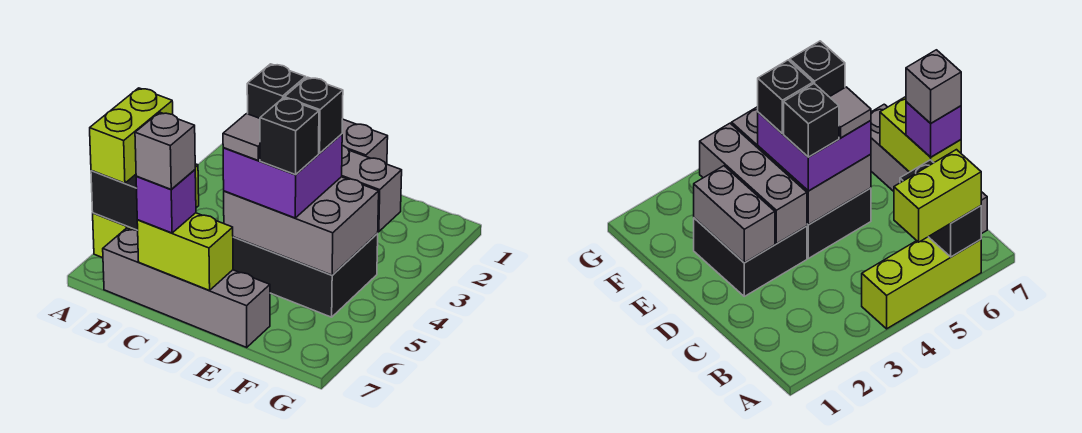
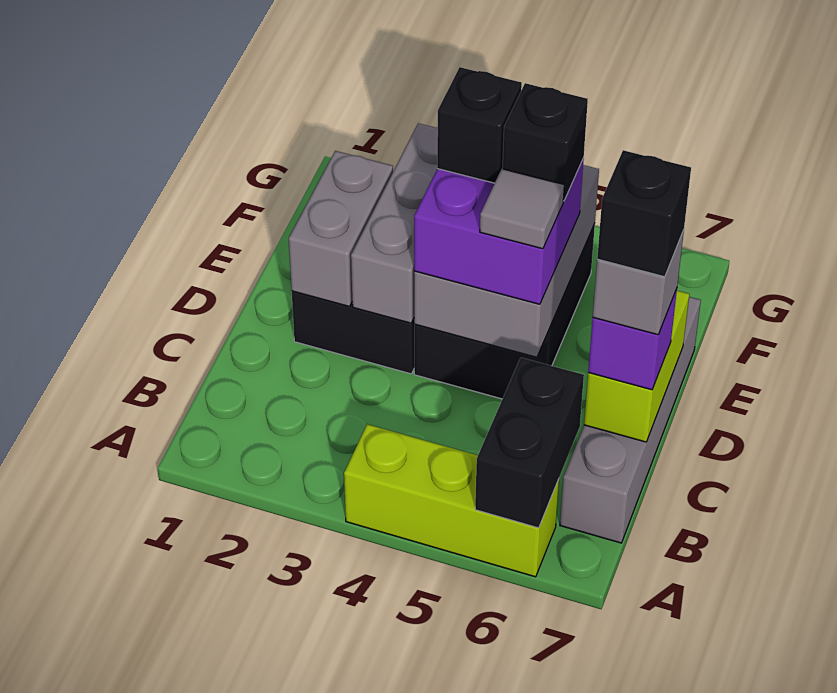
lime brick A5:A6 level 3 -> none
black brick D4 level 4 -> black brick C7 level 5

